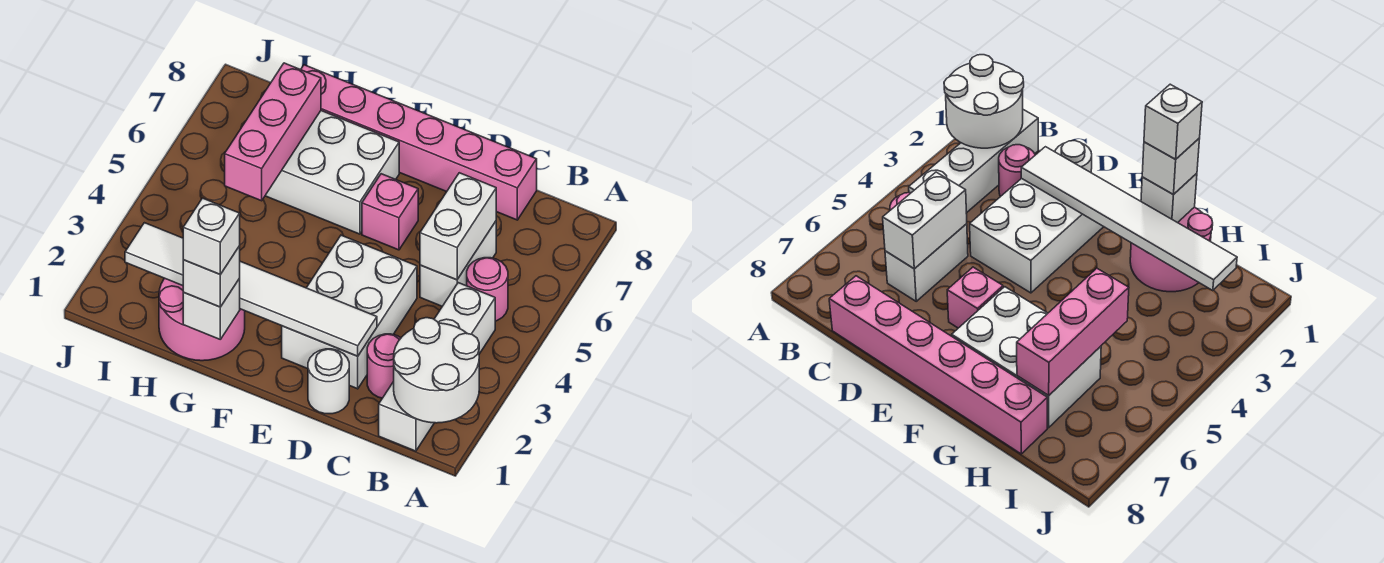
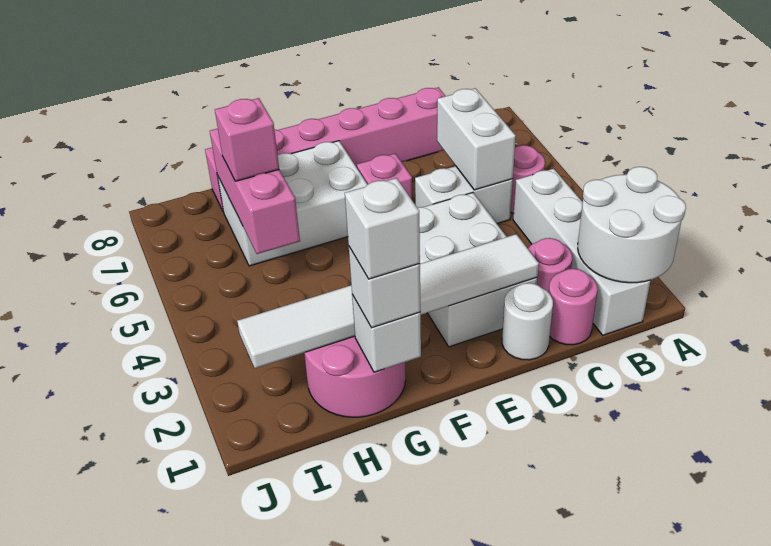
none -> pink round brick C1 level 1
white brick C5:C6 level 1 -> white brick C5:D5 level 1
none -> pink brick H6 level 3

